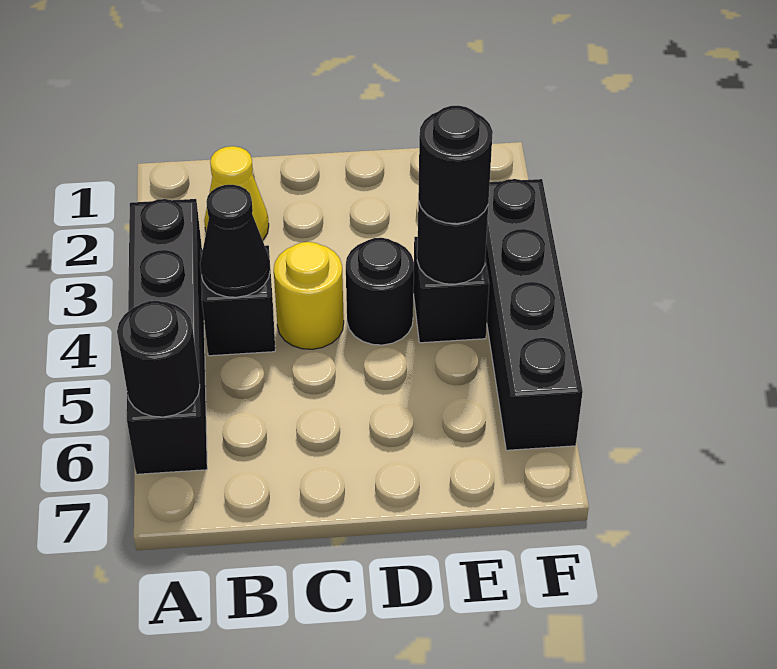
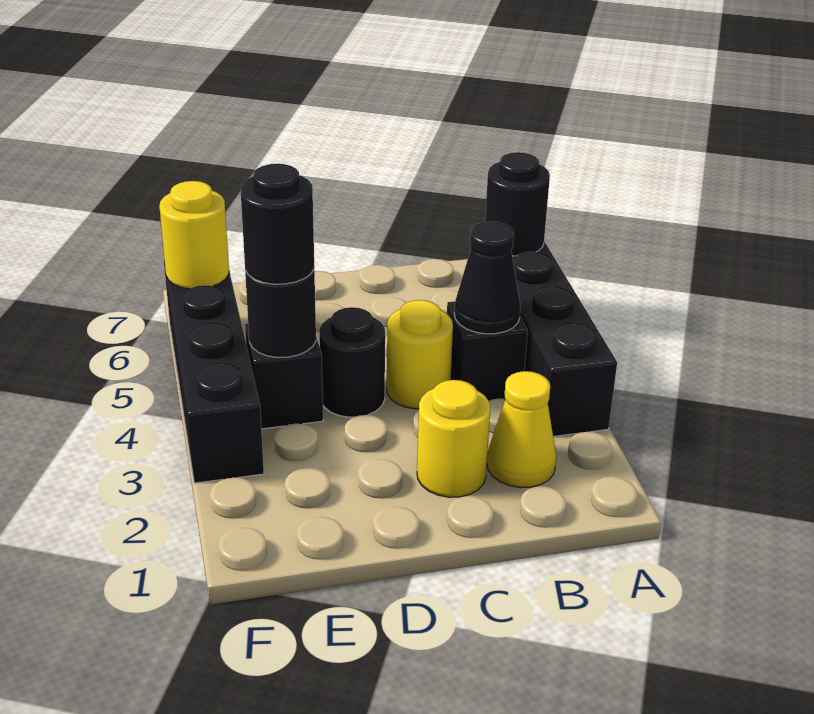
none -> yellow round brick C2 level 1
none -> yellow round brick F6 level 2

